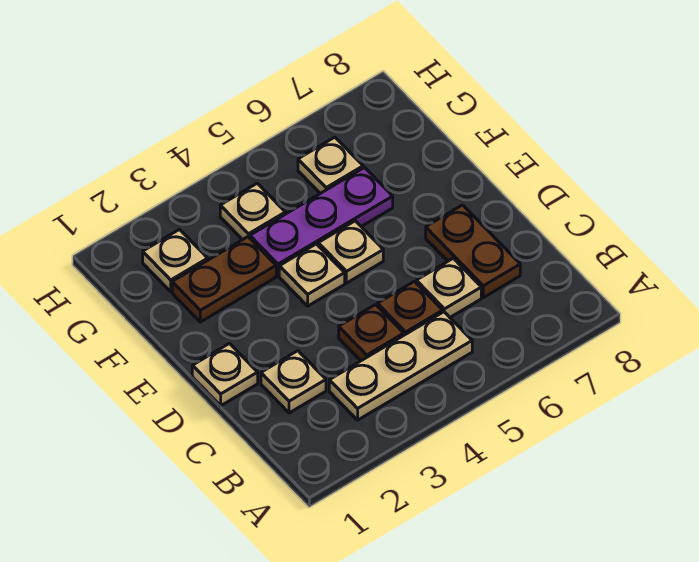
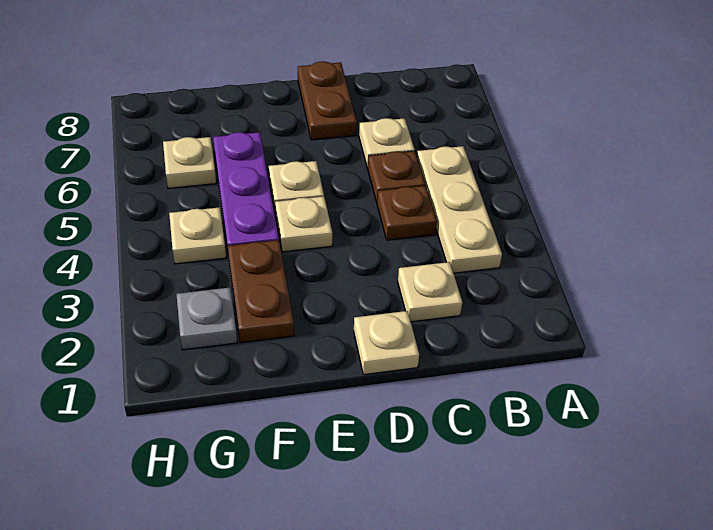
brown plate C7:D7 level 1 -> brown plate D7:D8 level 1
tan plate G2 level 1 -> grey plate G2 level 1

